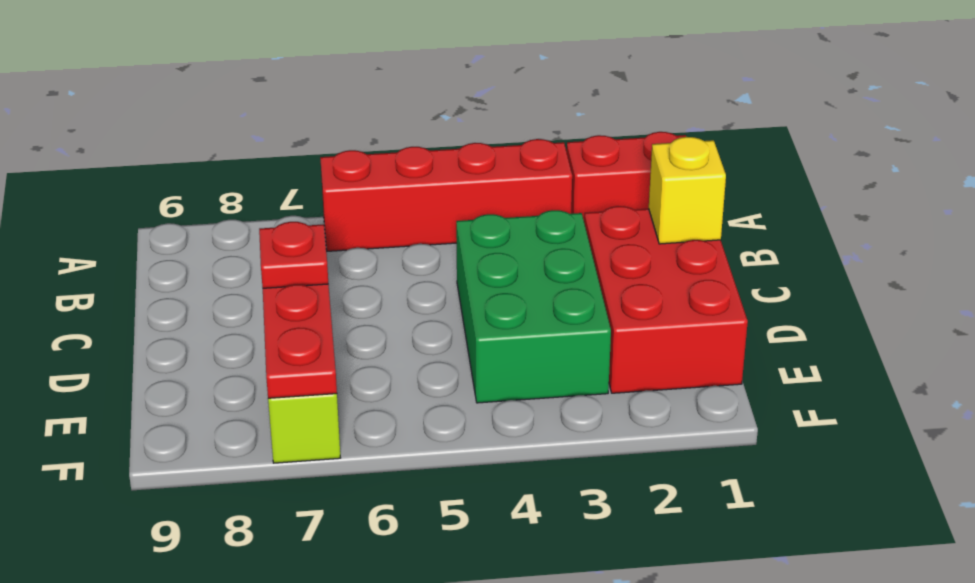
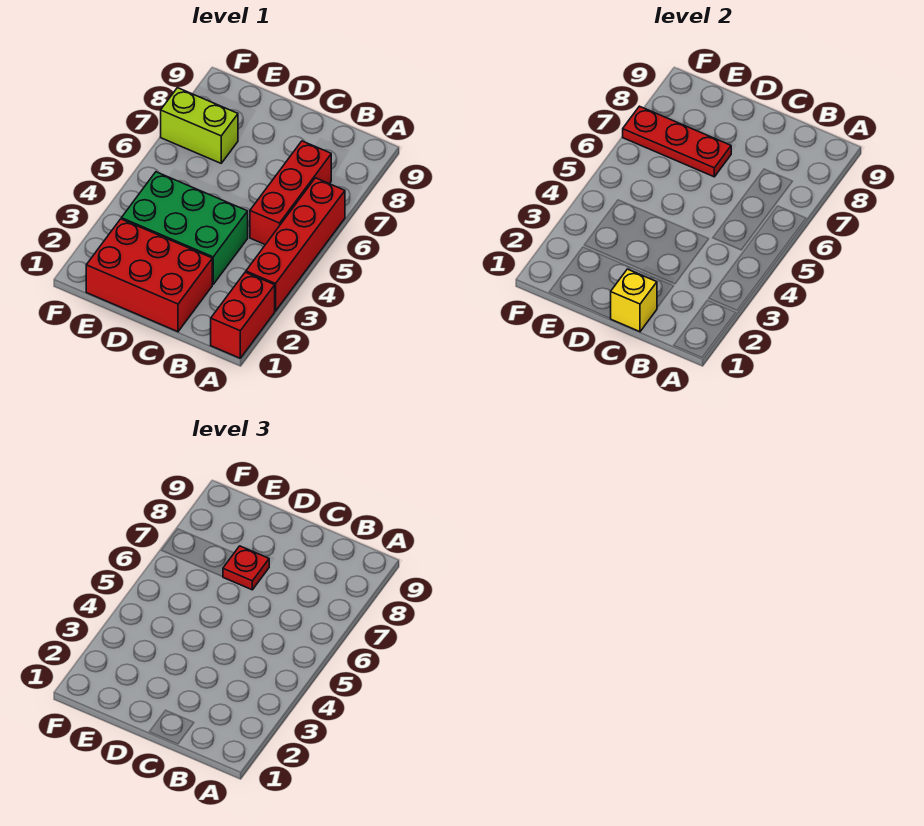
none -> red brick B5:B7 level 1

